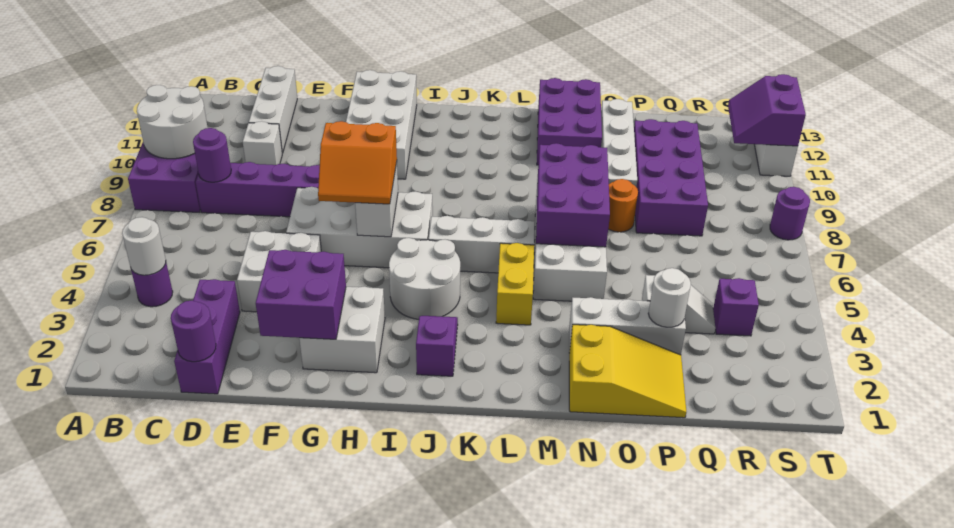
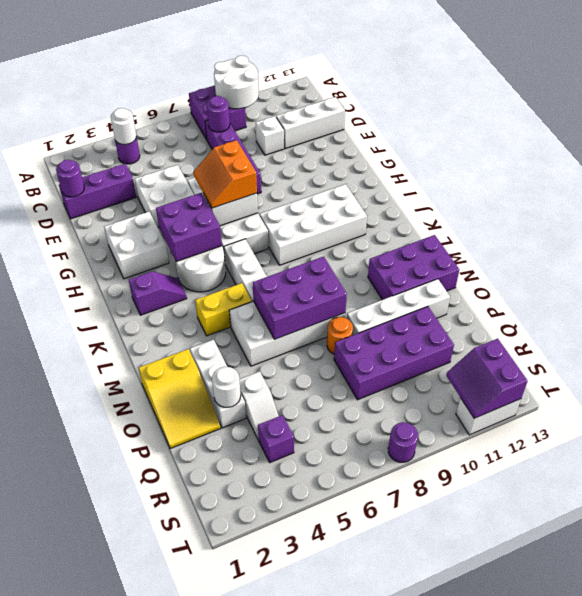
purple brick F2:G3 level 2 -> purple brick H4:I5 level 2
white brick G10:H13 level 1 -> white brick I8:J11 level 1
purple slope S11:T12 level 2 top T -> purple slope S11:T12 level 2 top 12

